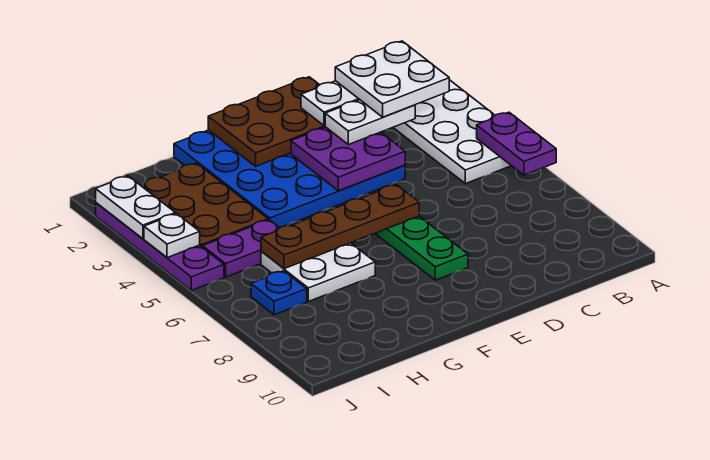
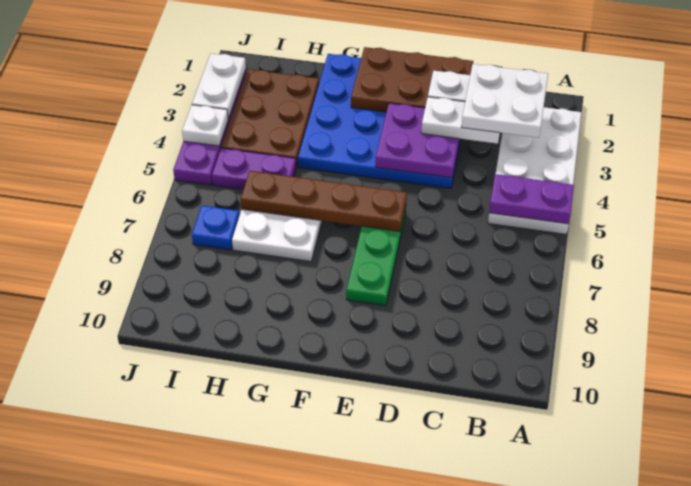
purple plate A5:A6 level 2 -> purple plate A5:B5 level 2

